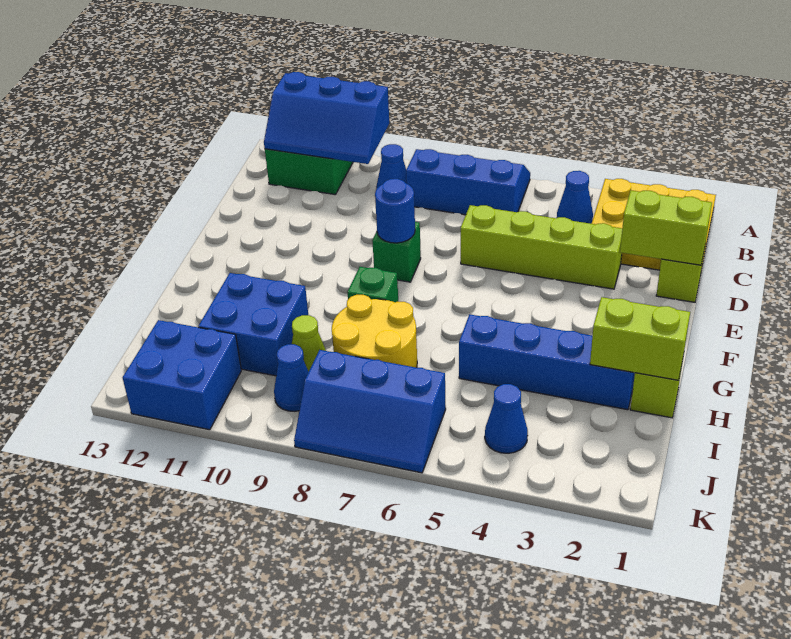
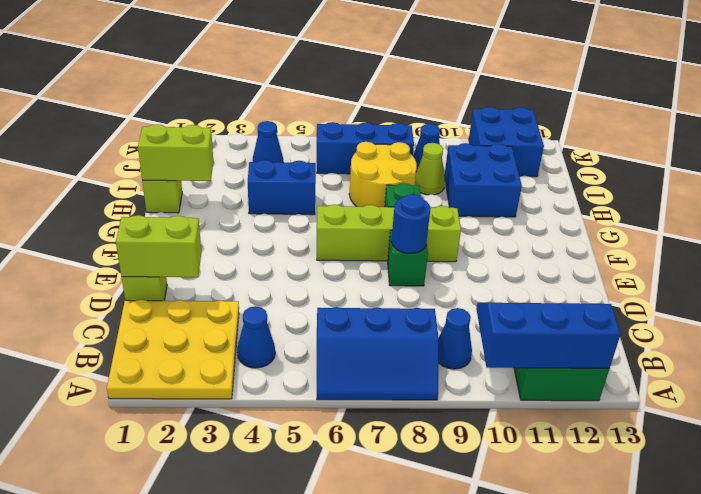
lime brick D3:D6 level 1 -> lime brick F6:F9 level 1
blue brick H2:H5 level 1 -> blue brick H4:H5 level 1

